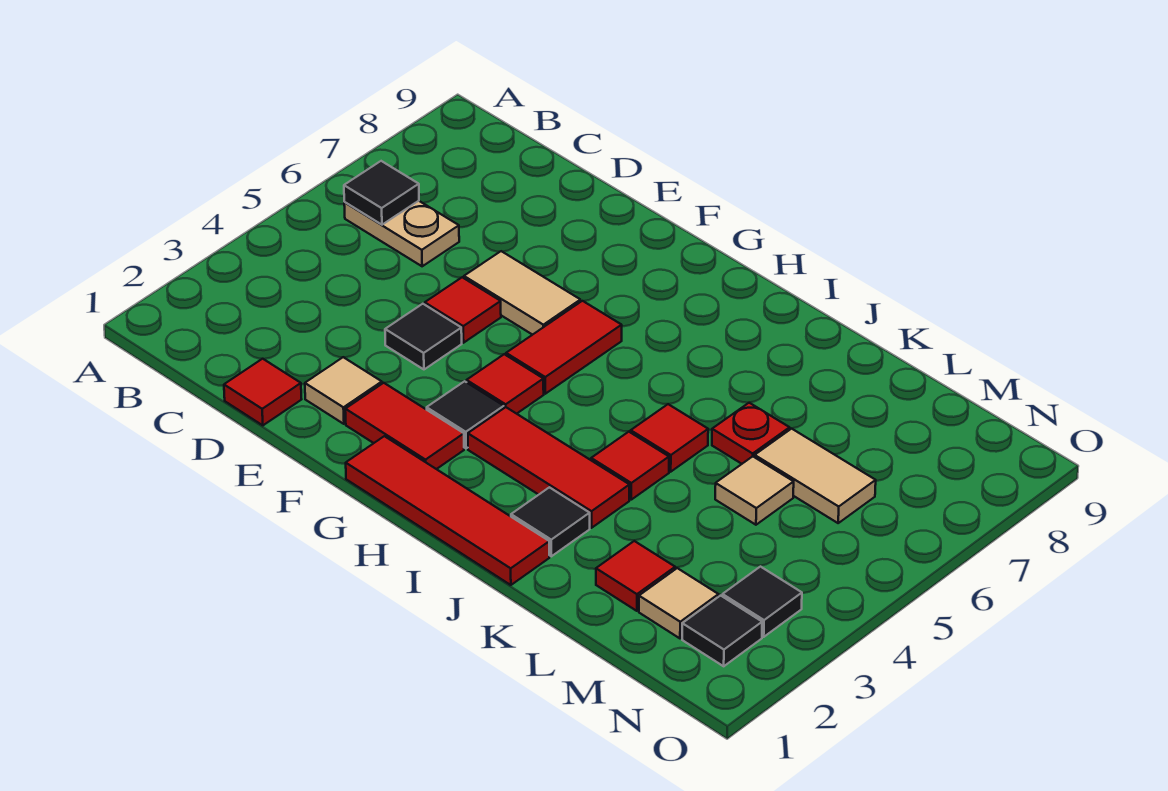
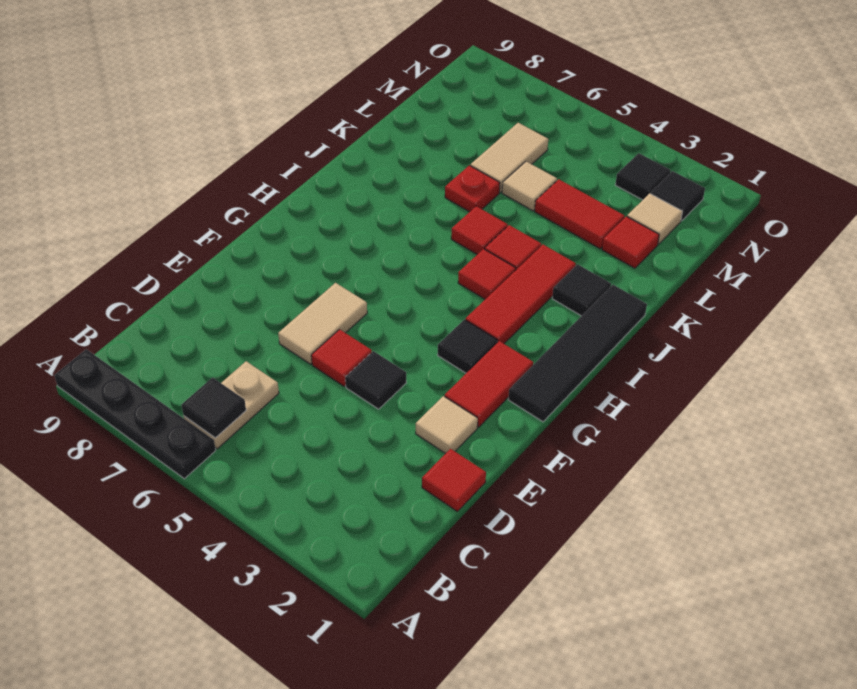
none -> black plate A6:A9 level 1
red tile G1:J1 level 1 -> black tile G1:J1 level 1
red tile G4 level 1 -> red tile I4 level 1
red tile G5:G6 level 1 -> red tile L3:L4 level 1

